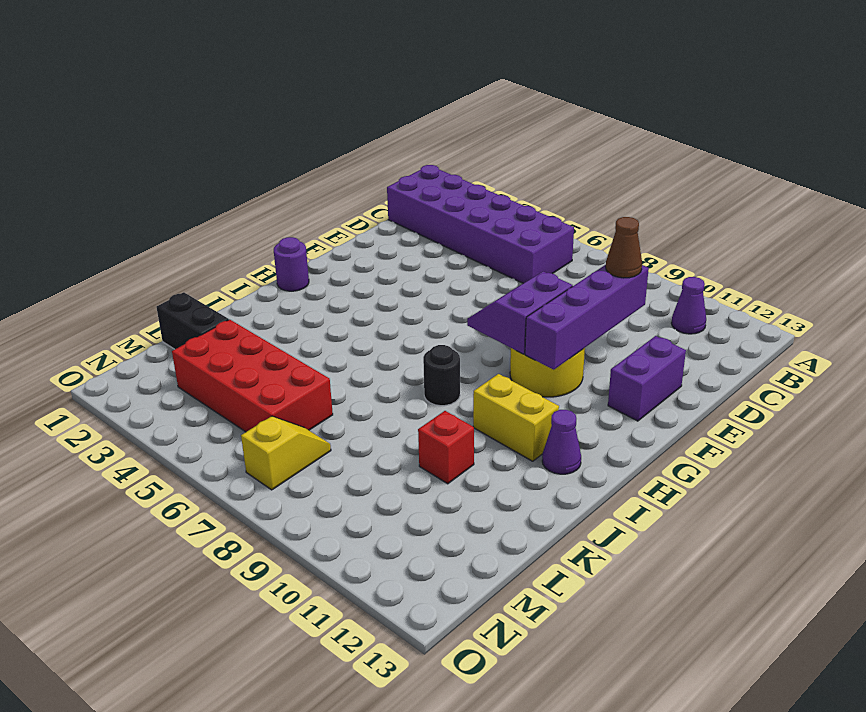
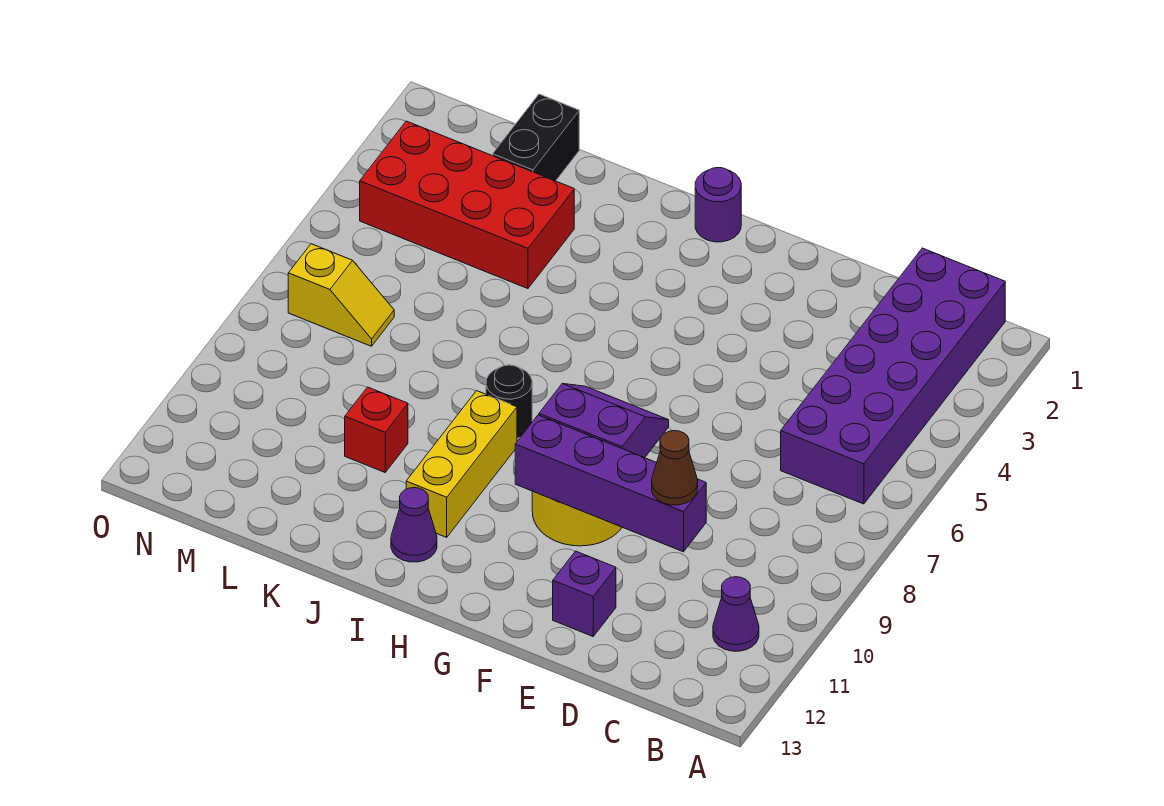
purple brick E12:F12 level 1 -> purple brick E12 level 1
yellow brick I10:I11 level 1 -> yellow brick I9:I11 level 1
red brick L3:M6 level 1 -> red brick K3:N4 level 1

